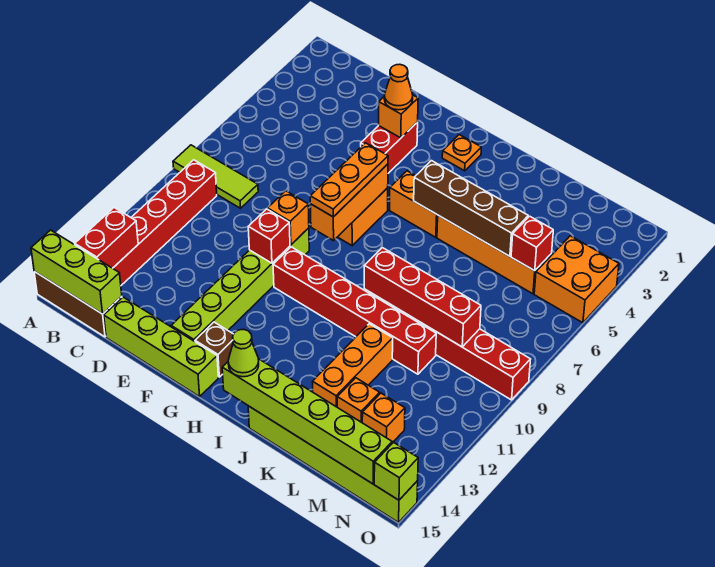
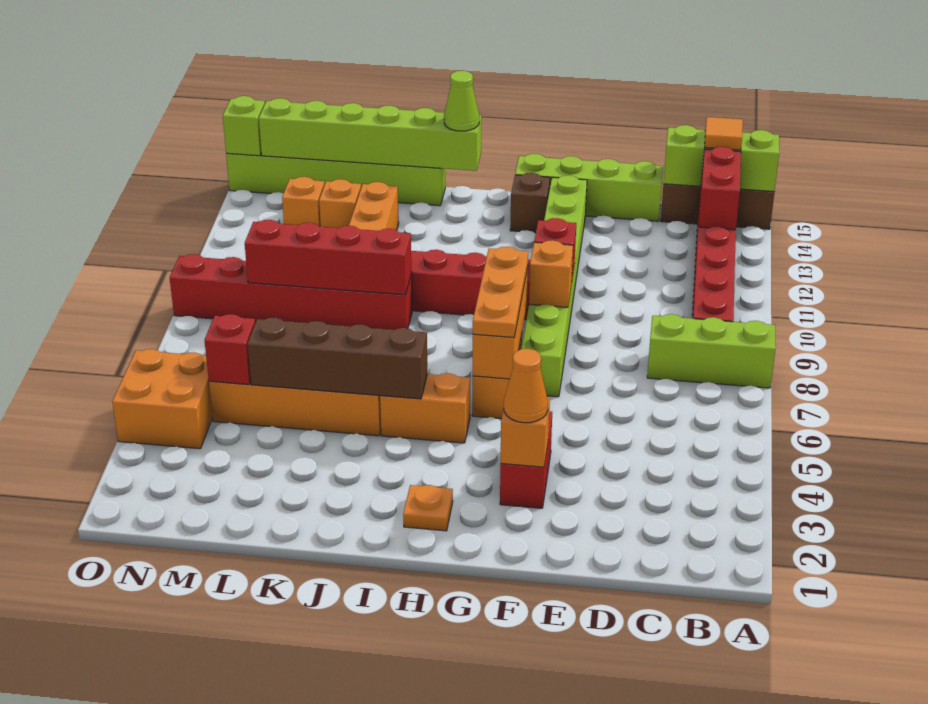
lime tile A8:C8 level 1 -> lime brick A8:C8 level 1
none -> orange tile B15 level 3
lime brick F9:F14 level 1 -> lime brick F7:F14 level 1

